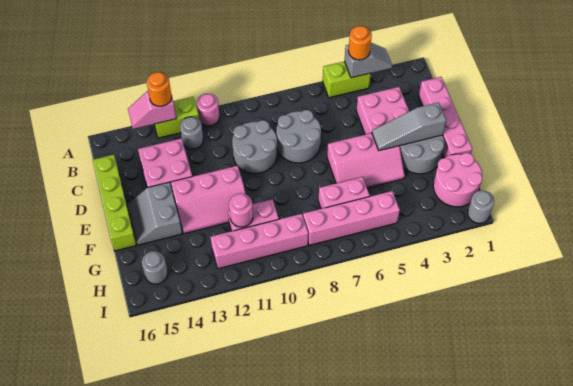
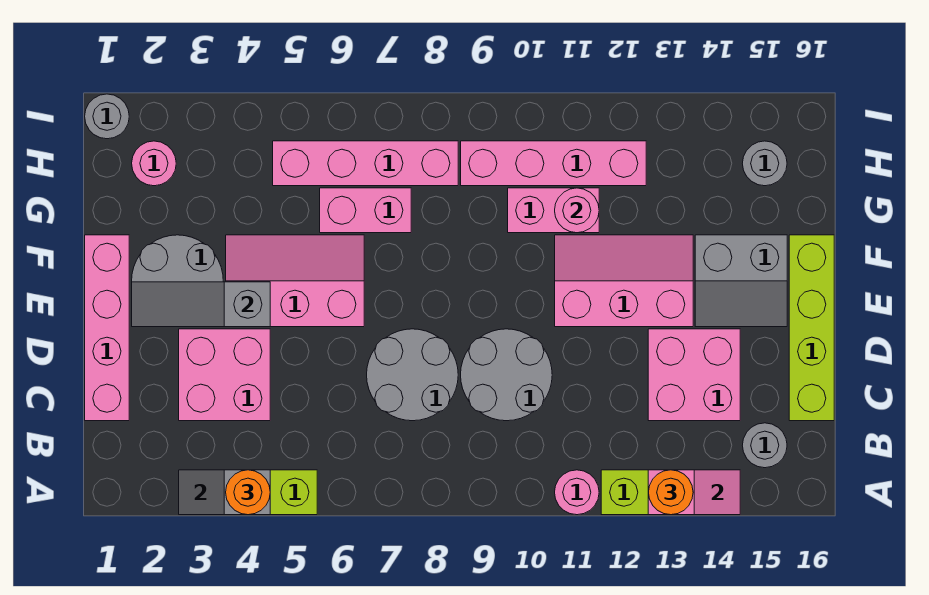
grey round brick B12 level 1 -> grey round brick B15 level 1
grey slope E2:E4 level 2 top 2 -> grey slope E2:E4 level 2 top 4
grey slope E14:F15 level 1 top 14 -> grey slope E14:F15 level 1 top F
pink round brick G1:H2 level 1 -> pink round brick H2 level 1

